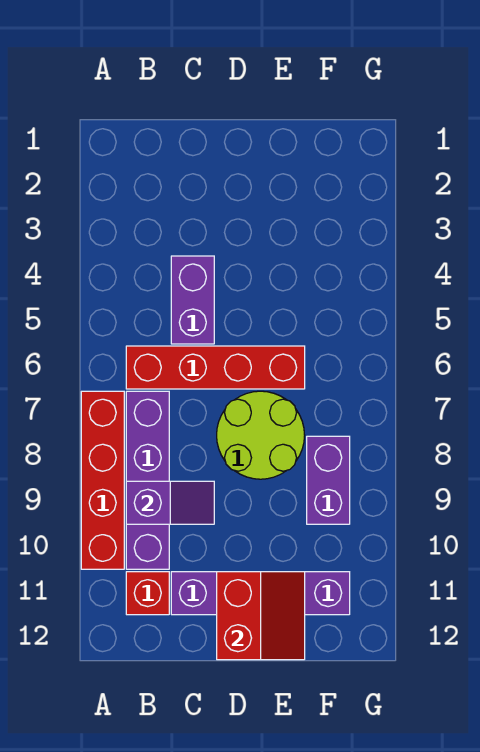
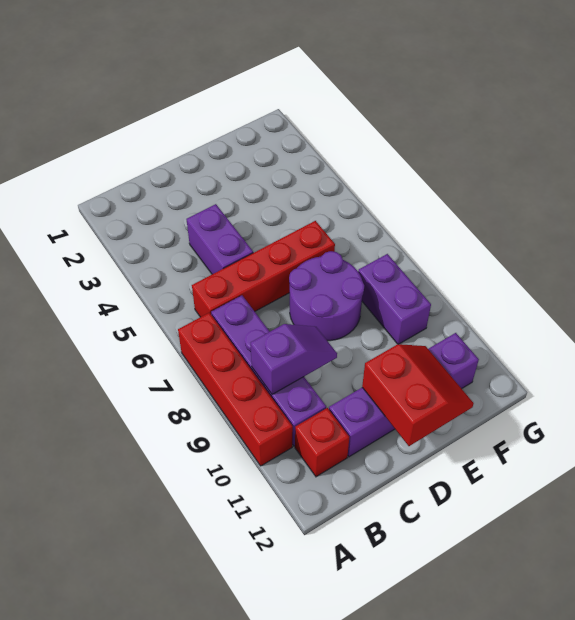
lime round brick D7:E8 level 1 -> purple round brick D7:E8 level 1

